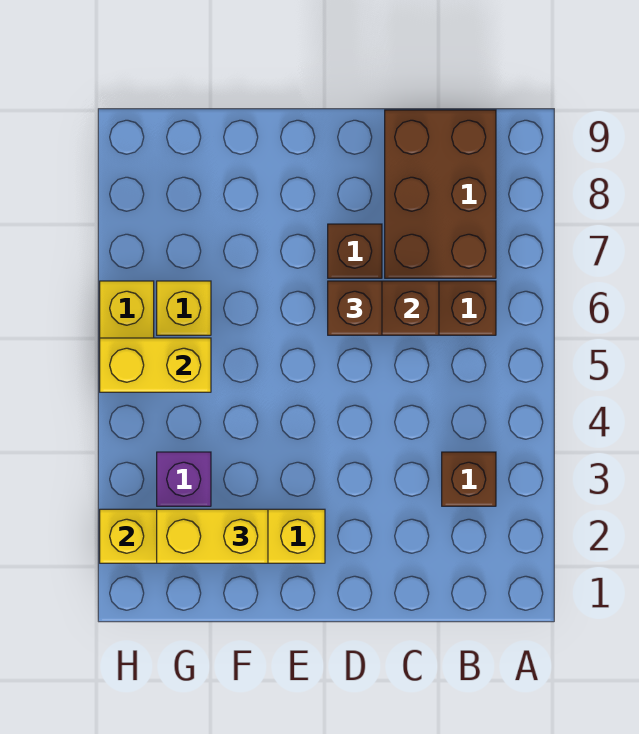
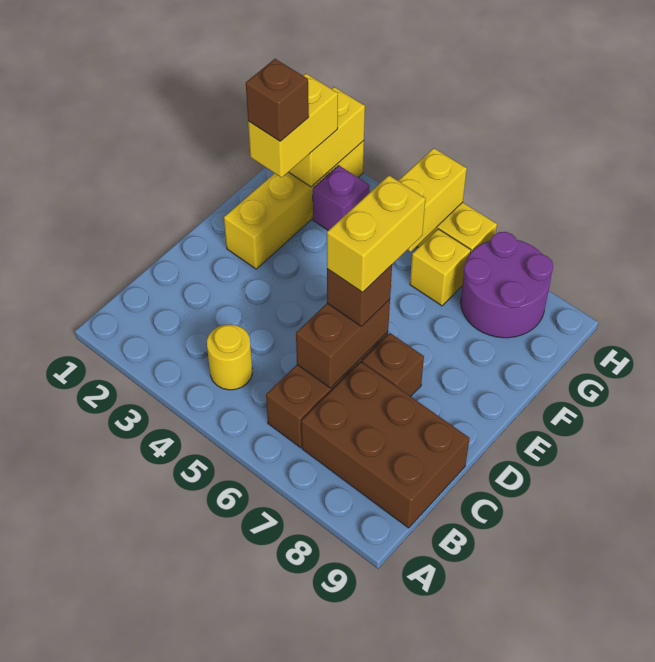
brown brick B3 level 1 -> brown brick F2 level 4
none -> yellow round brick B4 level 1
none -> yellow brick D6:E6 level 4
none -> purple round brick G7:H8 level 1

